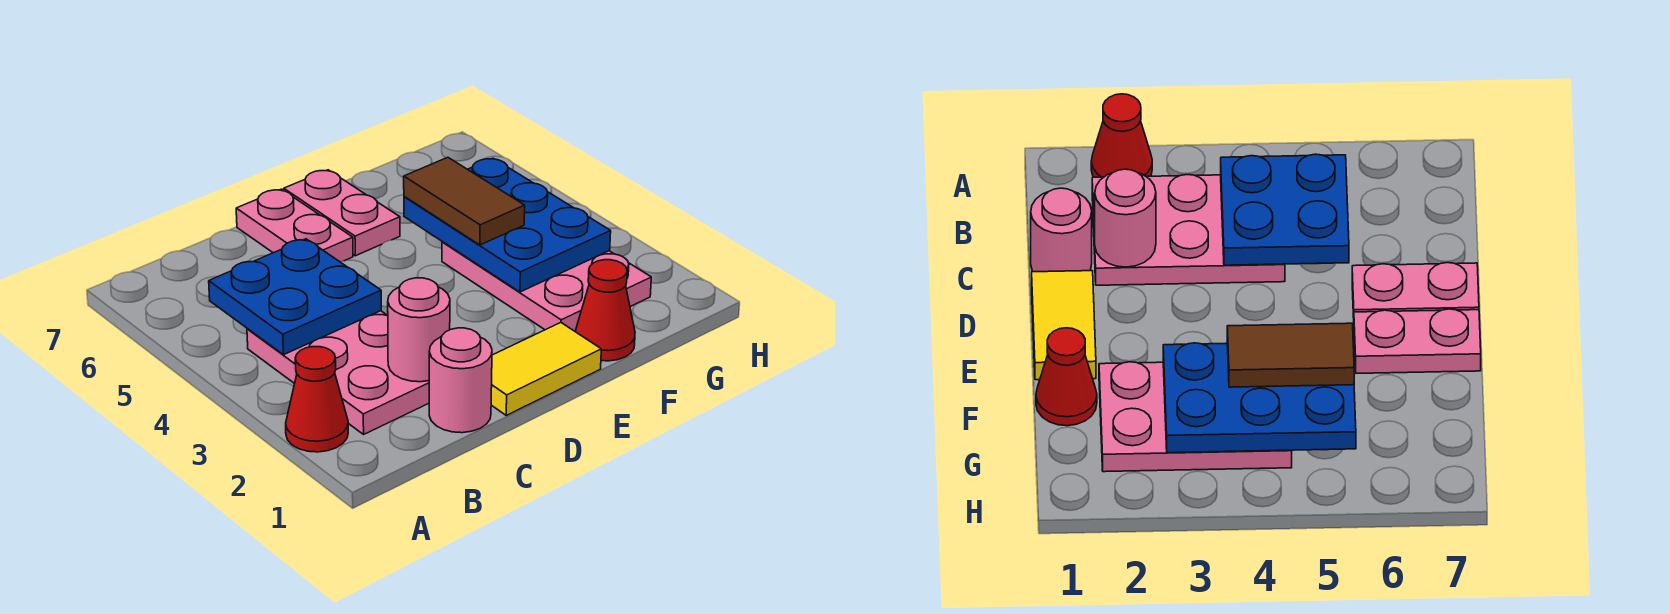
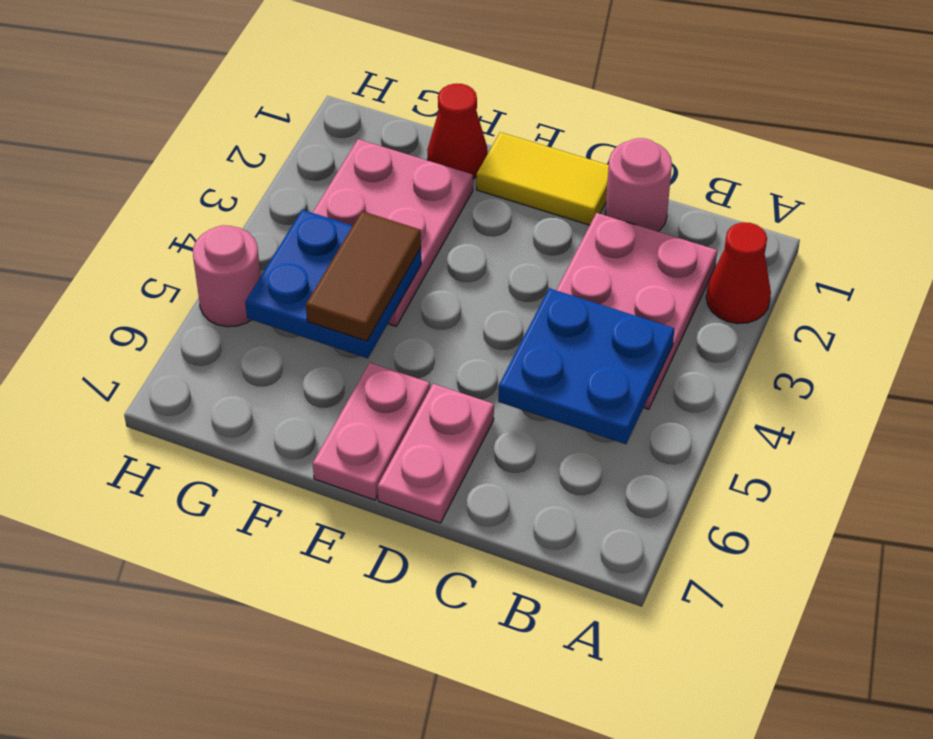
pink round brick C2 level 2 -> pink round brick H5 level 1
blue plate F3:G5 level 2 -> blue plate F4:G5 level 2

